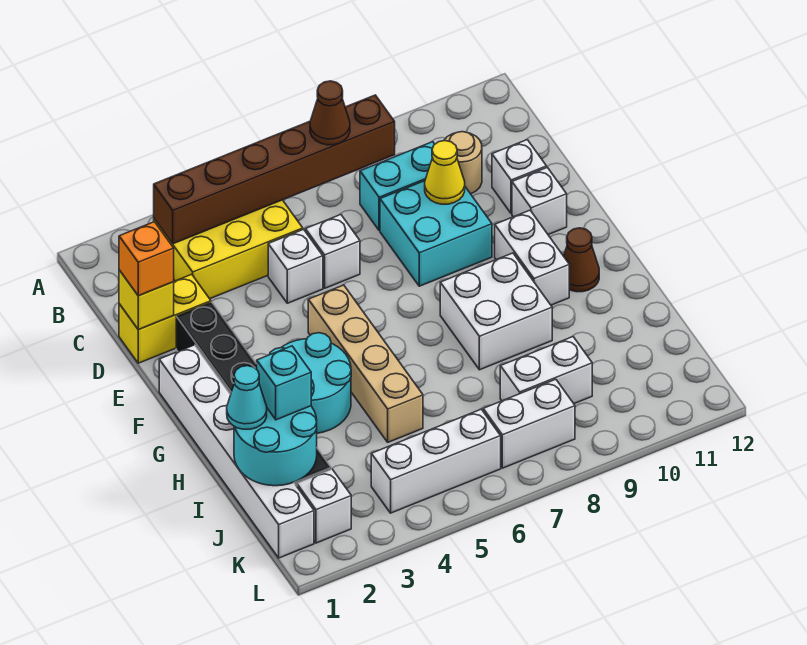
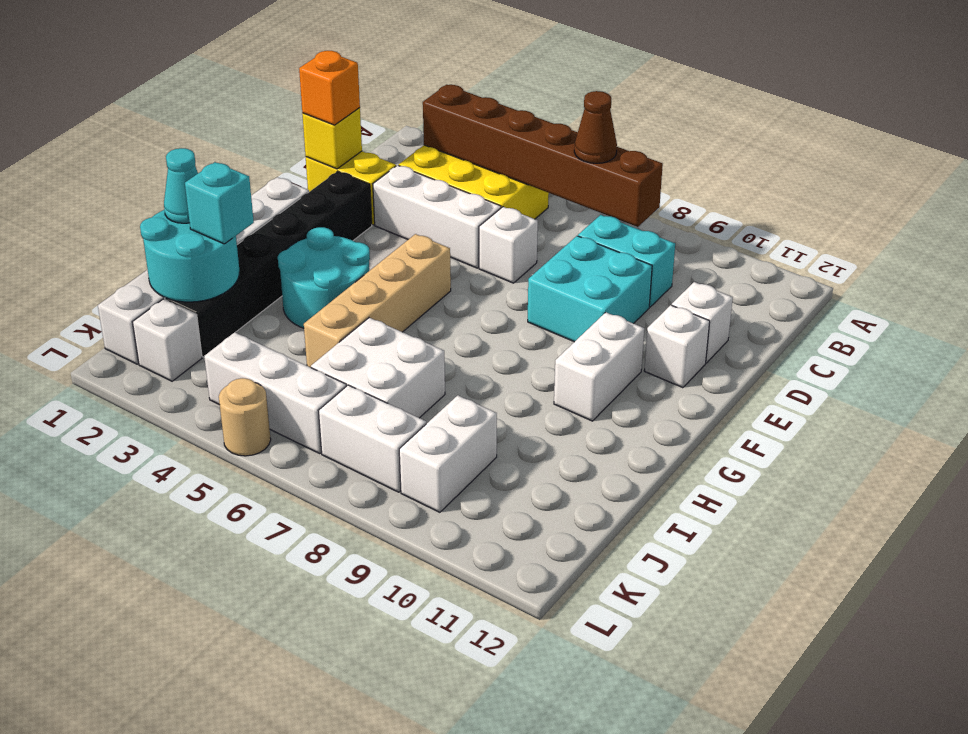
tan round brick C10 level 1 -> tan round brick L5 level 1
white brick D5 level 1 -> white brick D3:D5 level 1
yellow cone D9 level 2 -> none
white brick G8:H9 level 1 -> white brick I6:J7 level 1
brown cone G11 level 1 -> none
white brick J8:J9 level 1 -> white brick J9:K9 level 1

